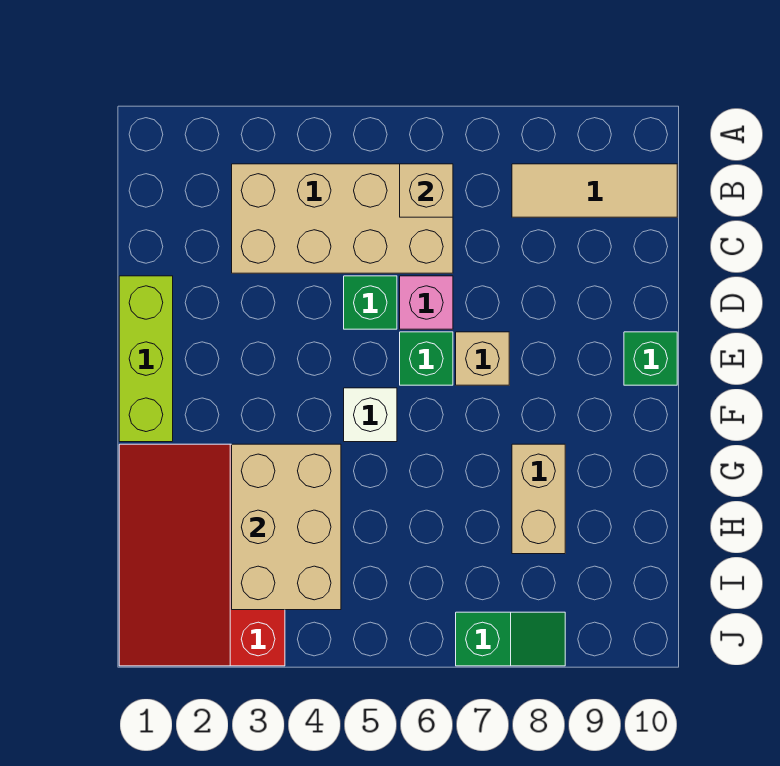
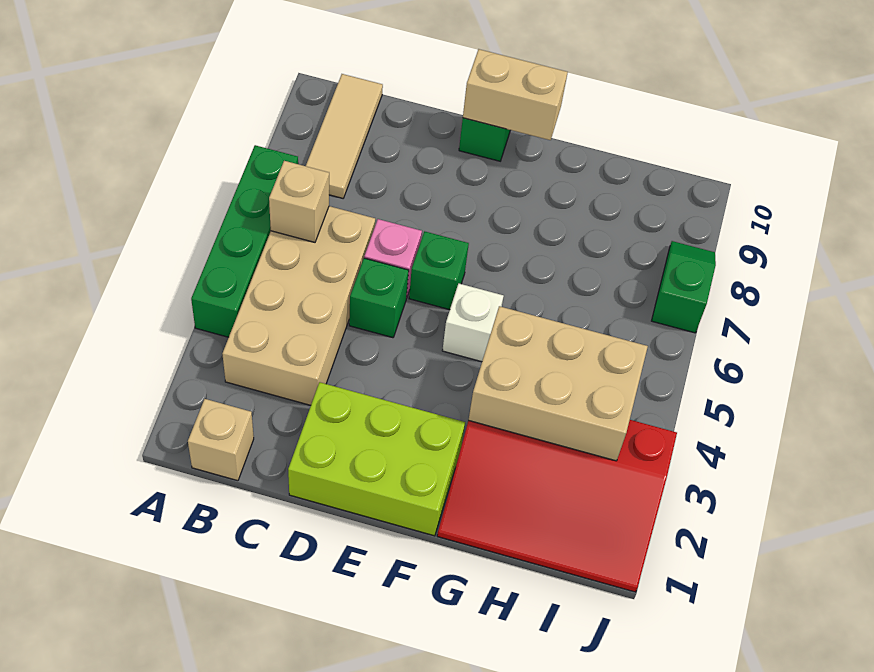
none -> green brick A4:A7 level 1
lime brick D1:F1 level 1 -> lime brick D1:F2 level 1
tan brick E7 level 1 -> tan brick B1 level 1
tan brick G8:H8 level 1 -> tan brick E10:F10 level 2

